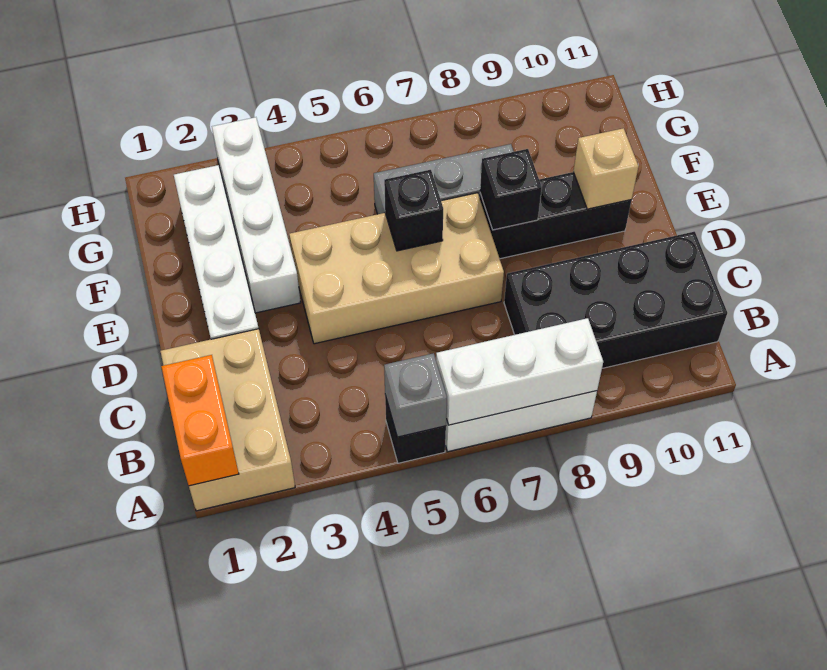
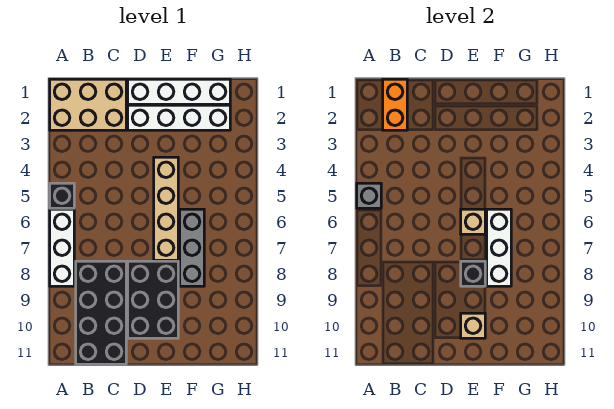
orange brick A1:B1 level 2 -> orange brick B1:B2 level 2
white brick A6:A8 level 2 -> white brick F6:F8 level 2
tan brick D4:E7 level 1 -> tan brick E4:E7 level 1
white brick E3:H3 level 1 -> white brick D1:G1 level 1
black brick E6 level 2 -> tan brick E6 level 2
black brick E8:E10 level 1 -> black brick D8:E10 level 1

